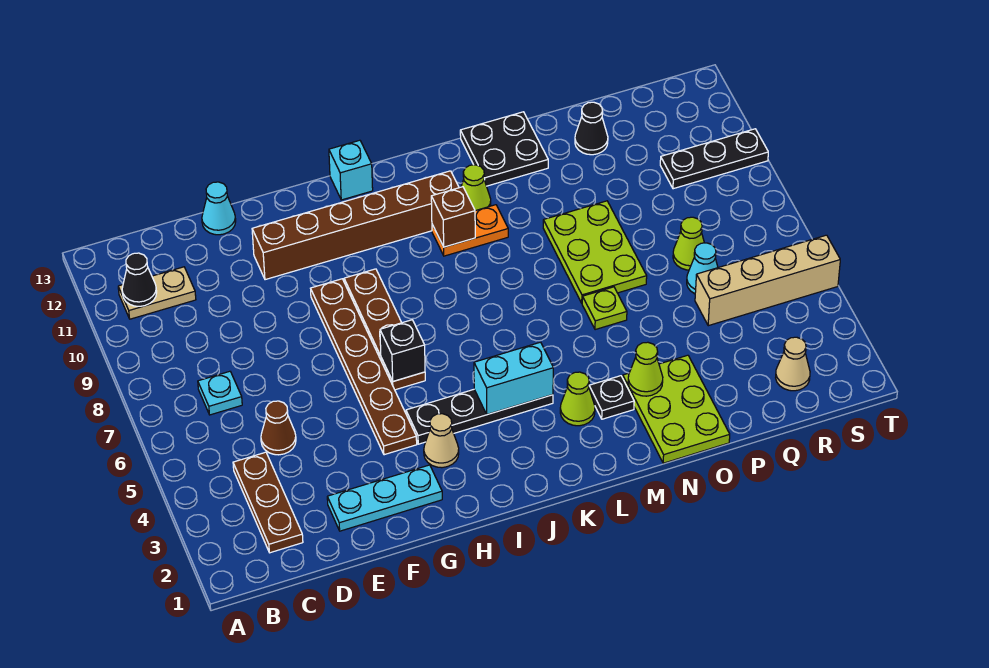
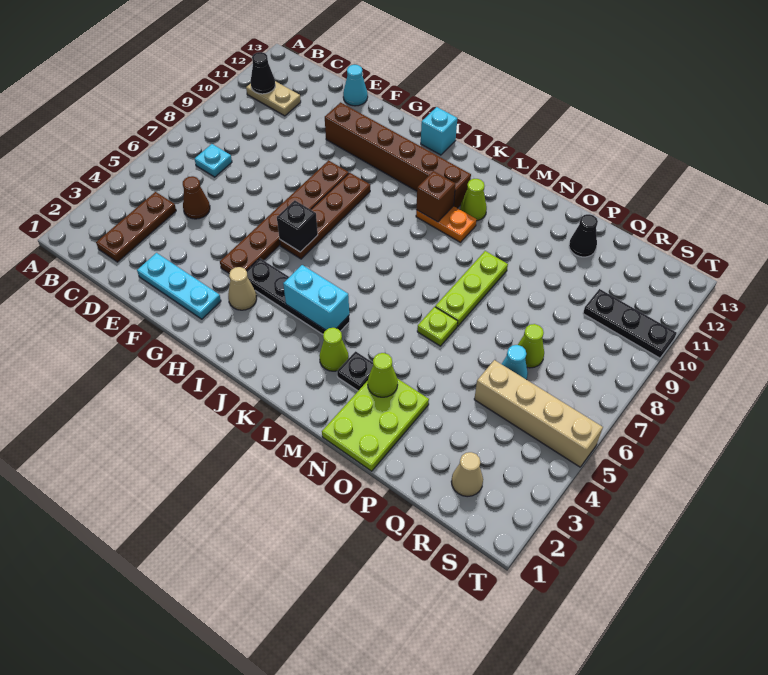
black plate M12:N13 level 1 -> none
lime plate N7:O9 level 1 -> lime plate N7:N9 level 1

